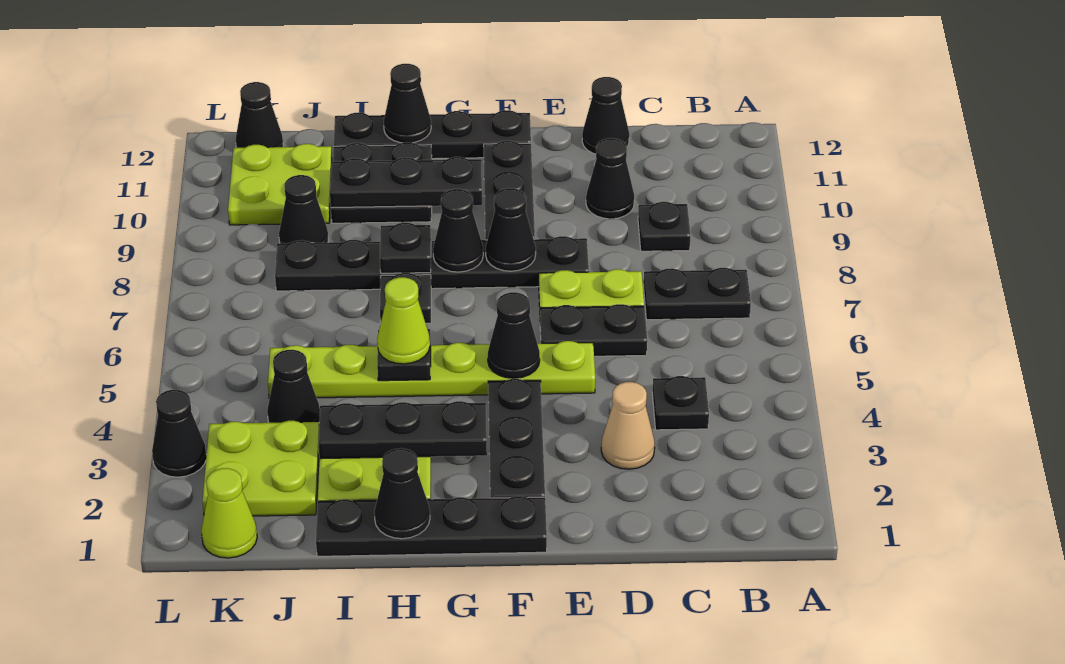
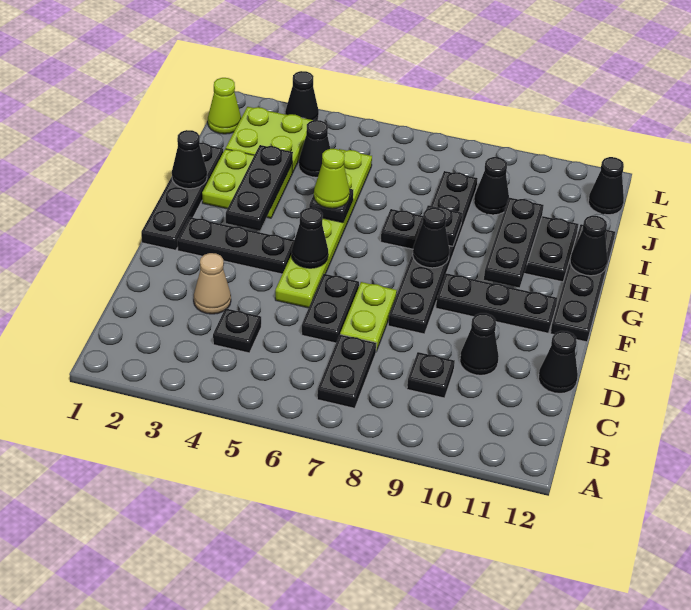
black cone F8 level 2 -> none
lime plate J10:K11 level 1 -> none

